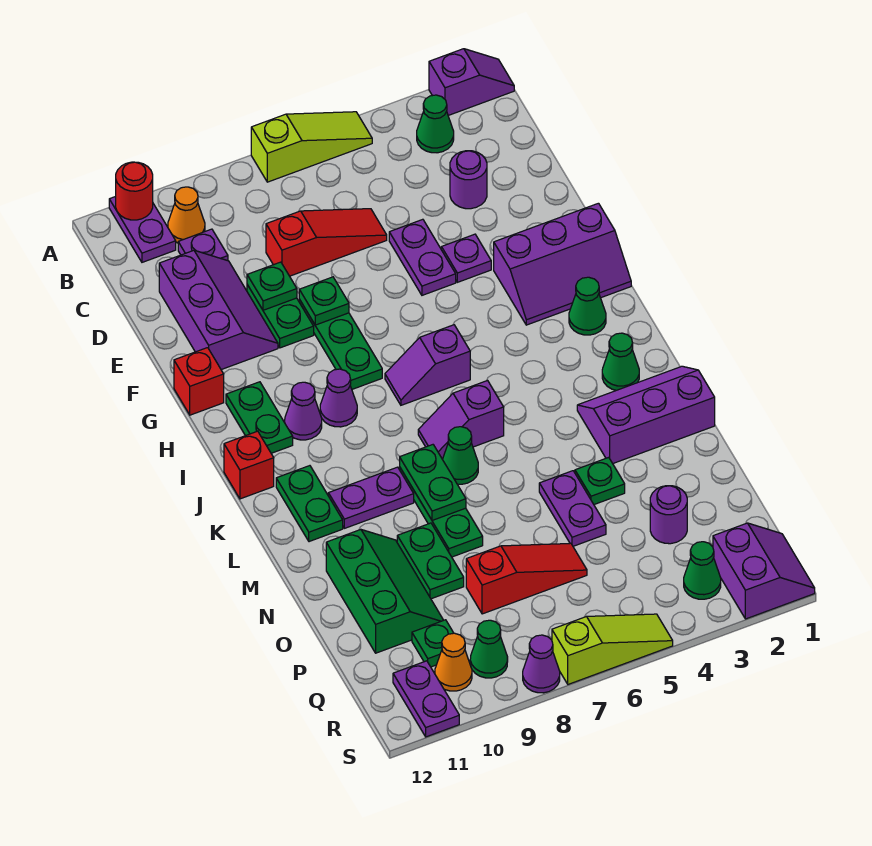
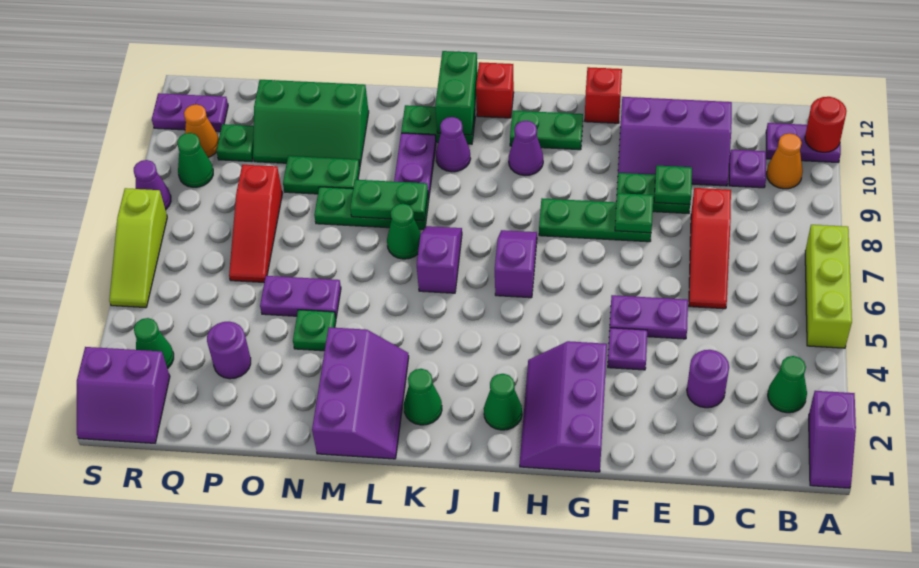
lime slope A5:A7 level 1 top 7 -> lime brick A5:A7 level 1
purple cone I9 level 1 -> purple cone K10 level 1
none -> green brick K11:K12 level 2

